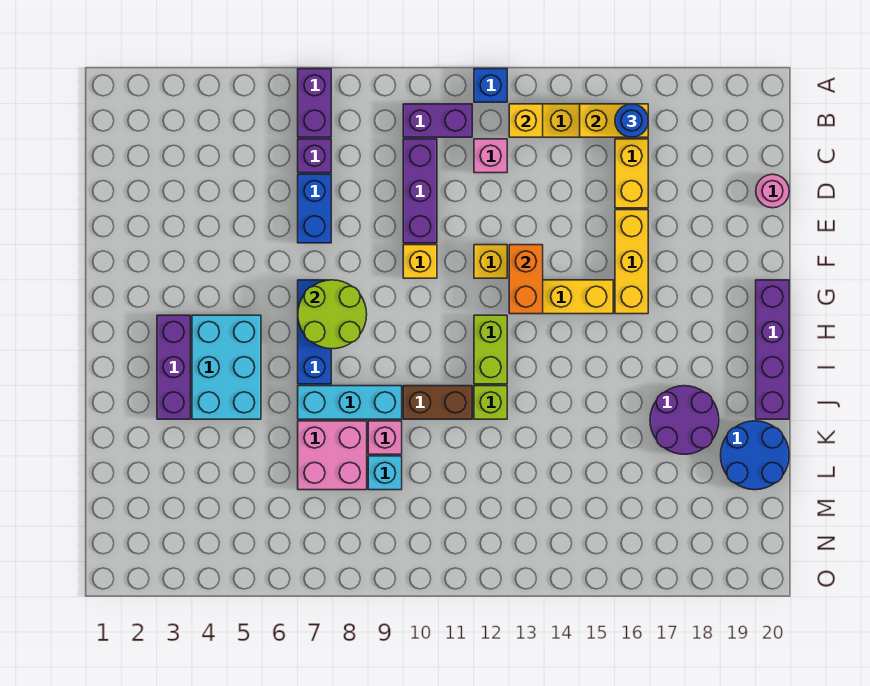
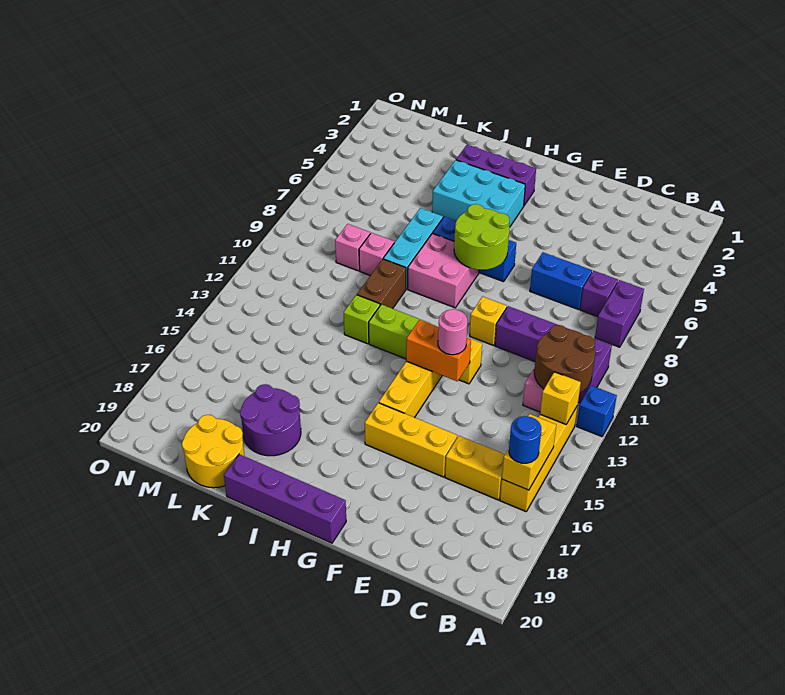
purple brick A7:B7 level 1 -> purple brick B7:B8 level 1
none -> brown round brick B11:C12 level 2
pink round brick D20 level 1 -> pink round brick F13 level 3
pink brick K7:L8 level 1 -> pink brick H8:I9 level 1
blue round brick K19:L20 level 1 -> yellow round brick K19:L20 level 1
cyan brick L9 level 1 -> pink brick L9 level 1

